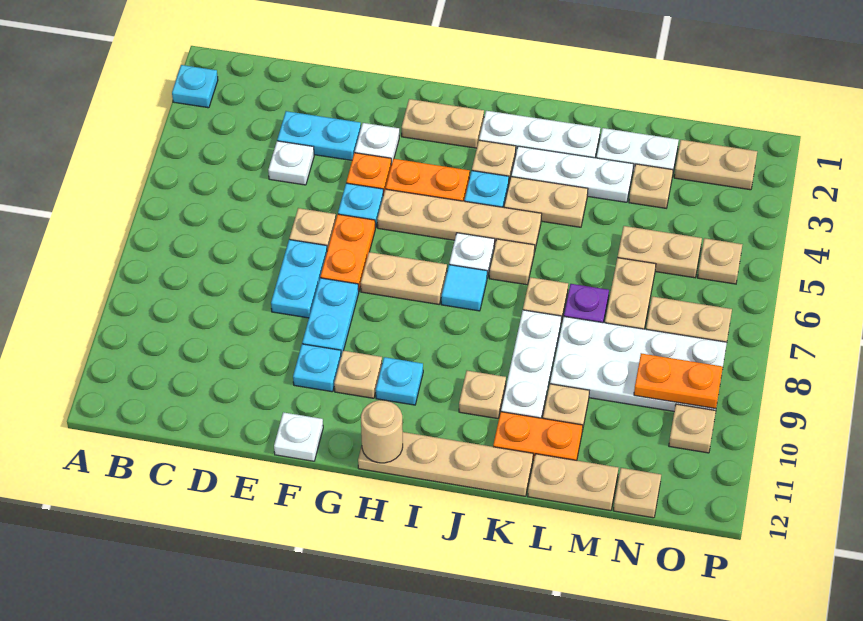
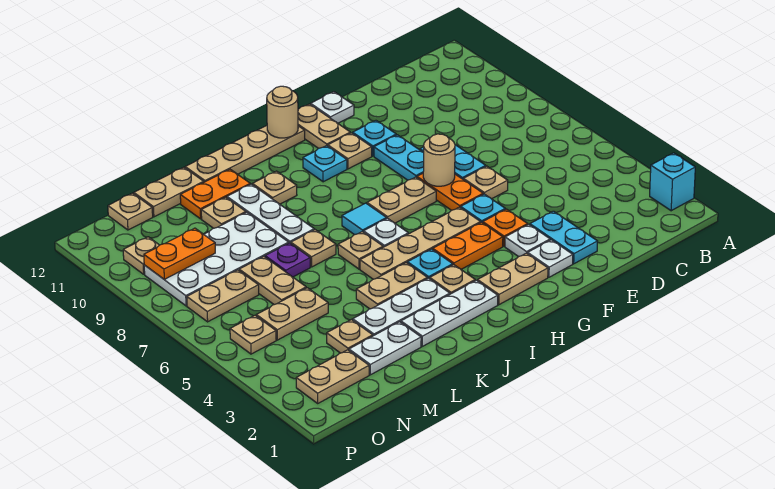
cyan plate A2 level 1 -> cyan brick A2 level 1
cyan plate D3:E3 level 1 -> cyan plate E2:E3 level 1
white plate D4 level 1 -> white plate F2 level 1
none -> tan round brick F7 level 2
none -> tan plate G11:G12 level 1

